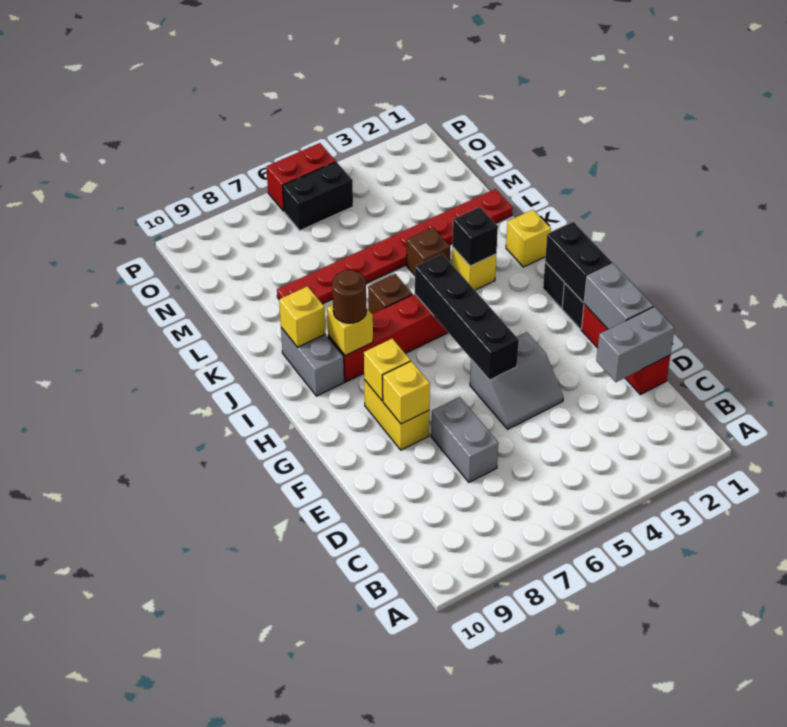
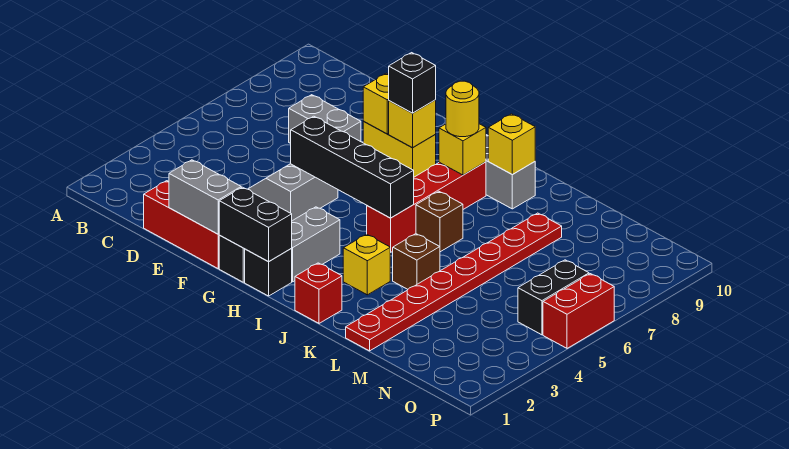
grey brick D1:D2 level 2 -> grey brick H2:H3 level 1
brown round brick I8 level 3 -> yellow round brick I8 level 3
yellow brick J1 level 1 -> red brick J1 level 1
black brick J3 level 2 -> black brick G8 level 3

